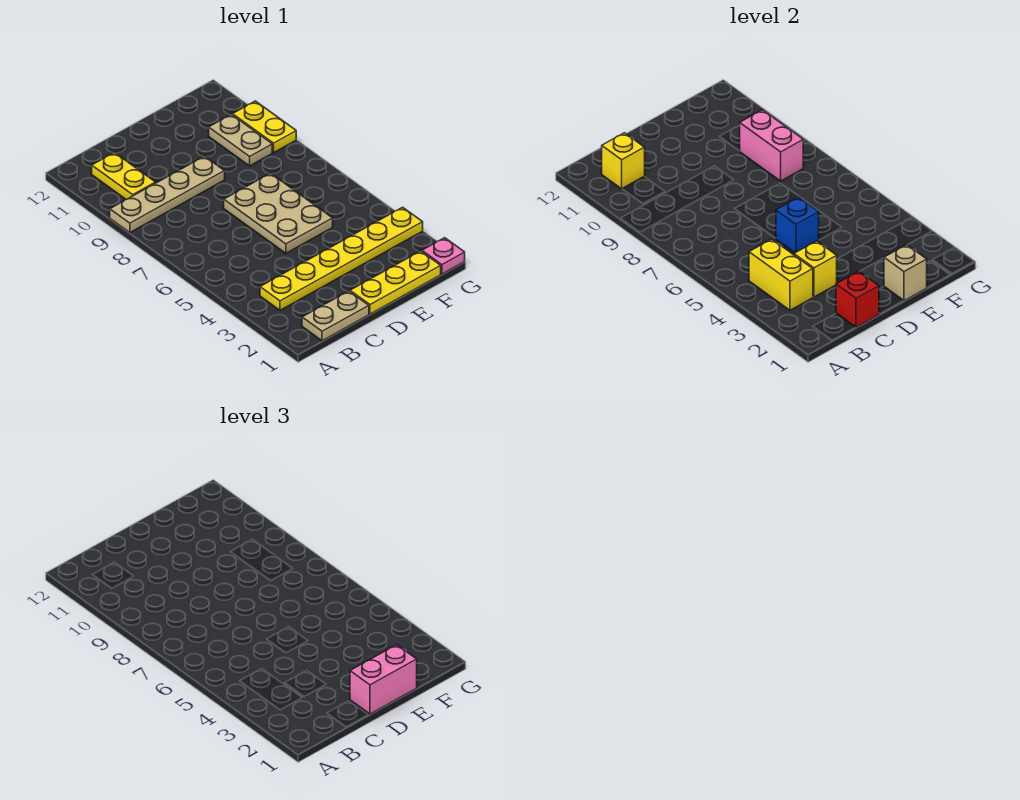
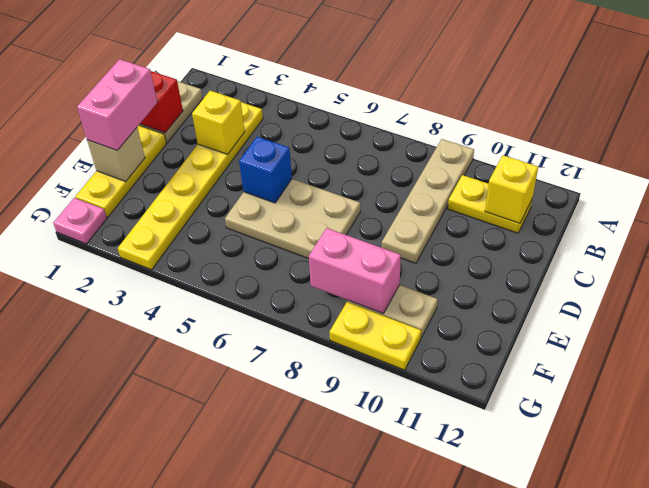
yellow brick B3:B4 level 2 -> none

